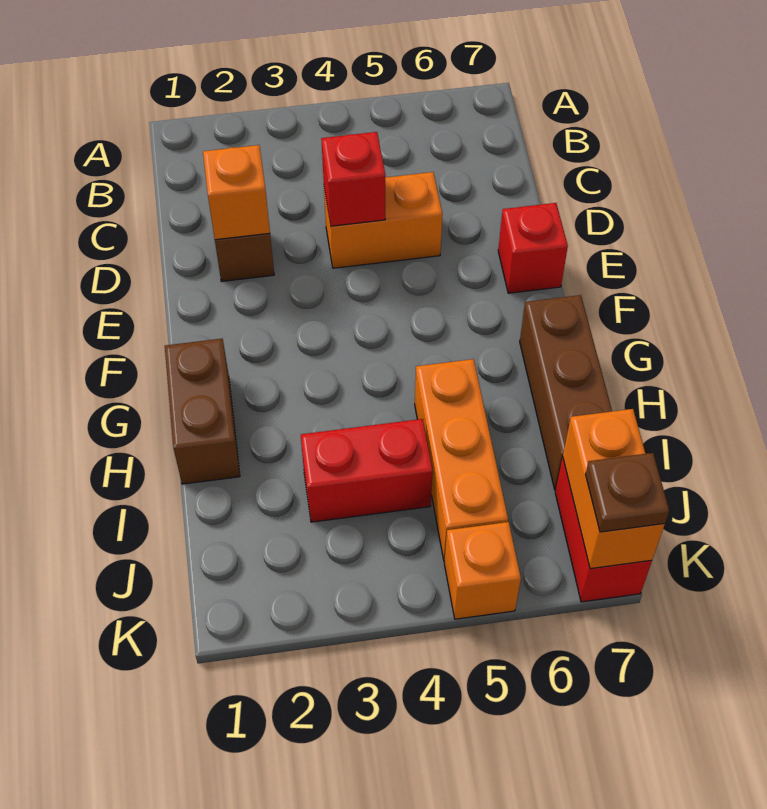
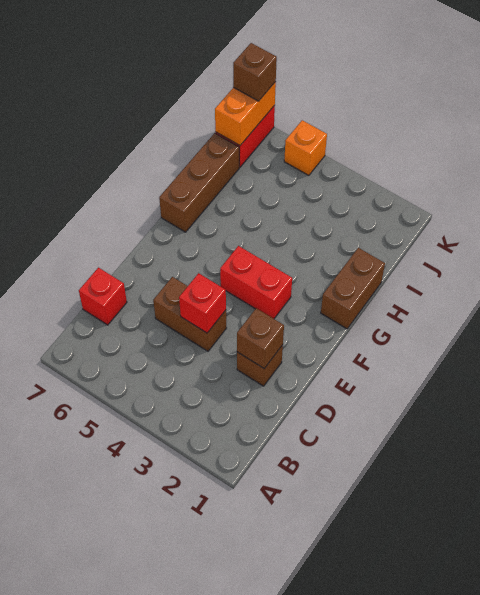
orange brick D2 level 2 -> brown brick D2 level 2
orange brick D4:D5 level 1 -> brown brick D4:D5 level 1
red brick E7 level 1 -> red brick C7 level 1
orange brick H5:J5 level 1 -> none
red brick I3:I4 level 1 -> red brick F3:F4 level 1
brown plate K7 level 3 -> brown brick K7 level 3

